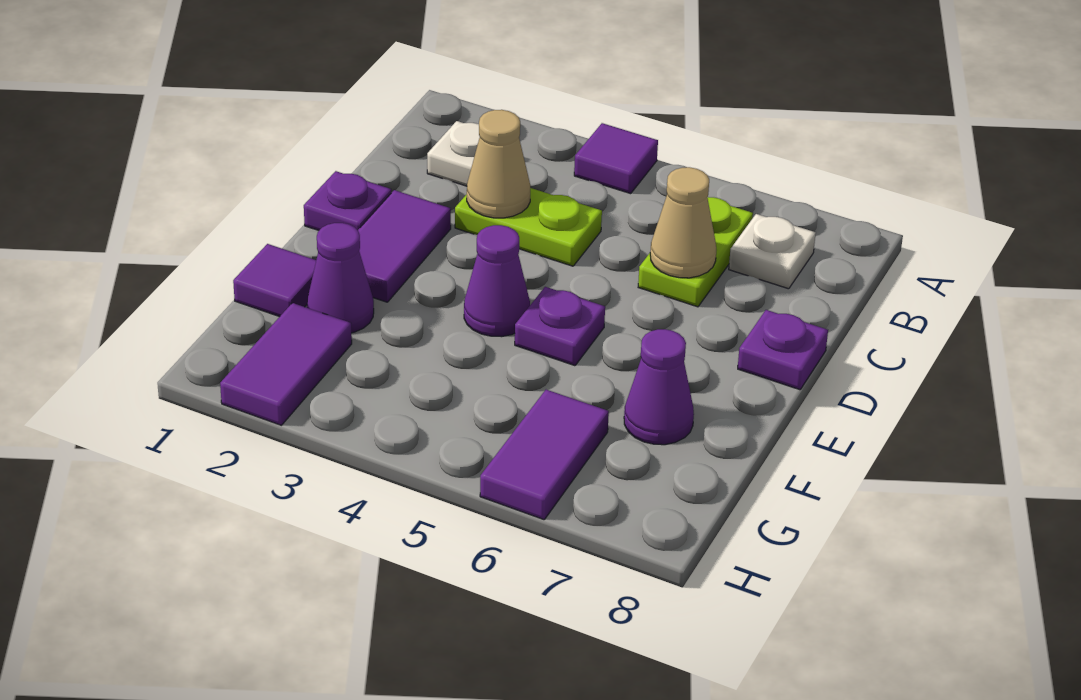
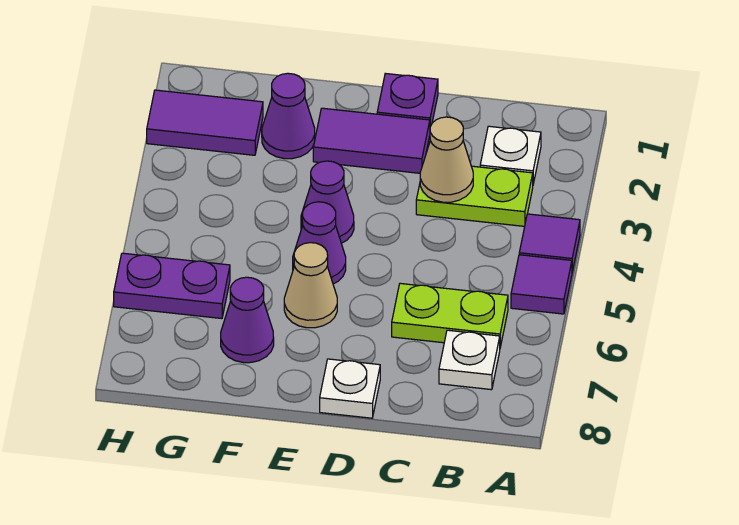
lime plate C3:C4 level 1 -> lime plate B3:C3 level 1
tan cone C6 level 2 -> tan cone E6 level 1
purple plate D8 level 1 -> white plate D8 level 1
purple plate E5 level 1 -> purple cone E5 level 1
purple tile F1 level 1 -> purple tile A5 level 1
purple tile G6:H6 level 1 -> purple plate G6:H6 level 1

